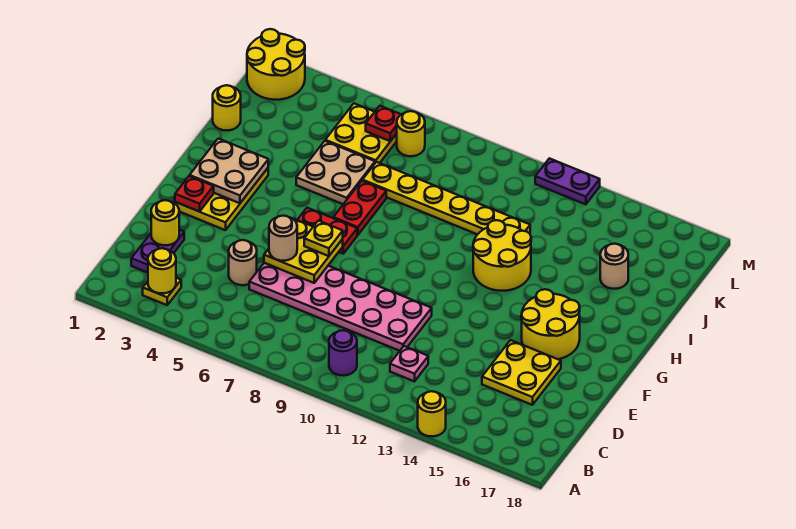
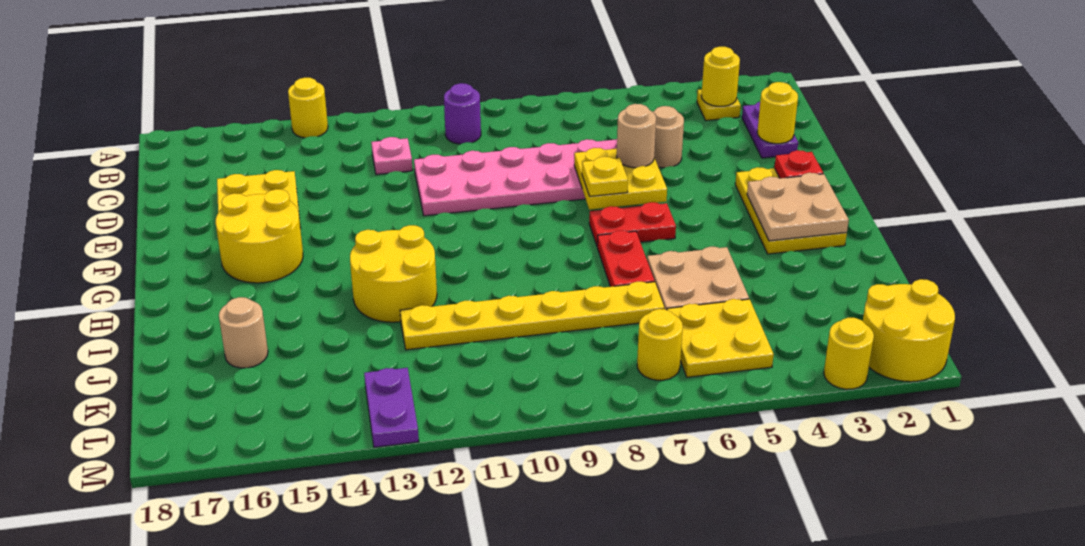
yellow round brick J1 level 1 -> yellow round brick M3 level 1
red plate L6 level 2 -> none
purple plate M12:M13 level 1 -> purple plate L13:M13 level 1

